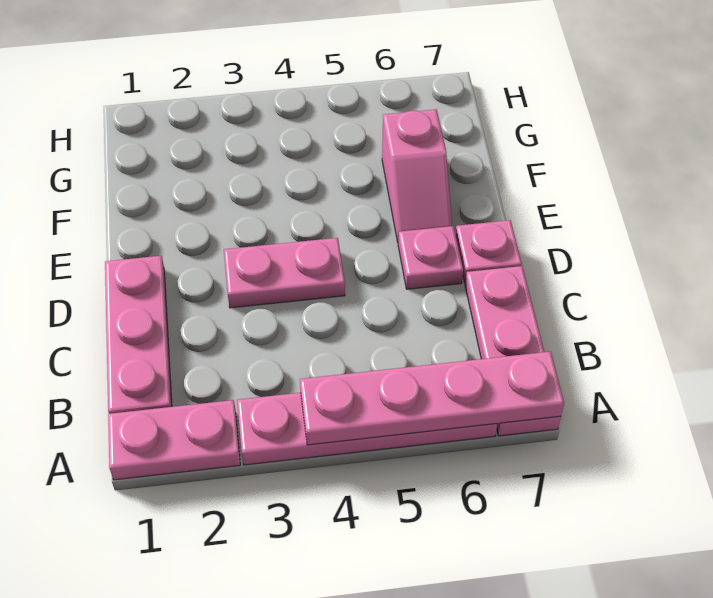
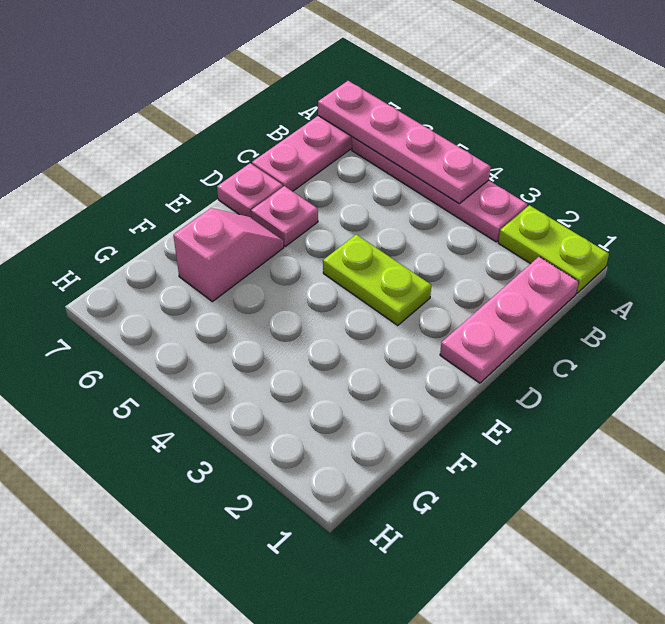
pink plate A1:A2 level 1 -> lime plate A1:A2 level 1
pink plate D3:D4 level 1 -> lime plate D3:D4 level 1

